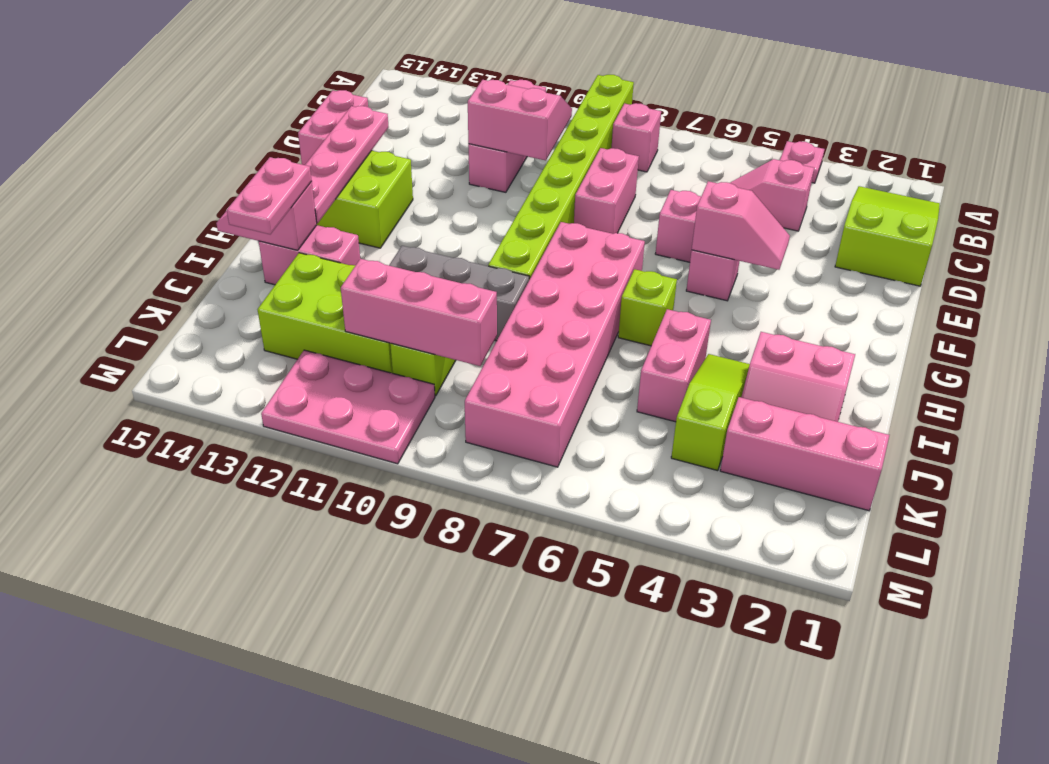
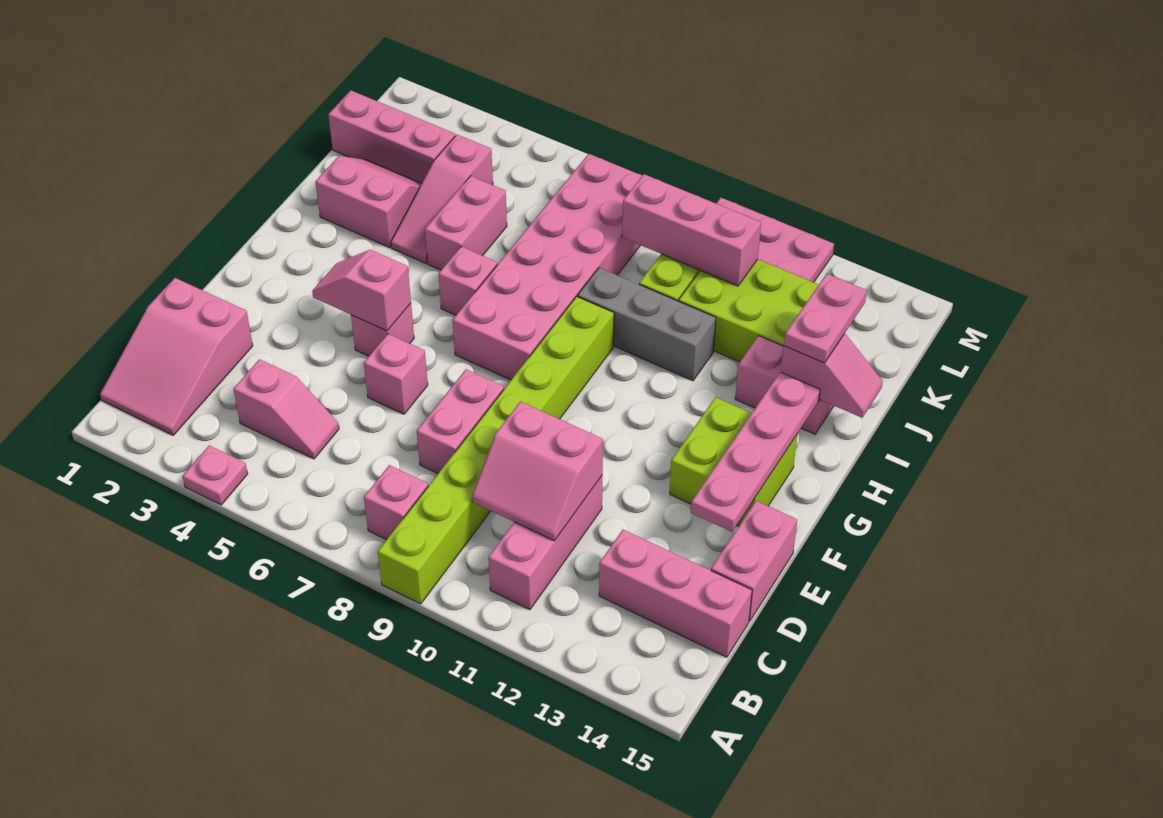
lime slope B1:D2 level 1 top D -> pink slope B1:D2 level 1 top D
none -> pink brick C13:C15 level 1
lime brick H6 level 1 -> pink brick H6 level 1
lime slope I4:K4 level 1 top K -> pink slope I4:K4 level 1 top K

